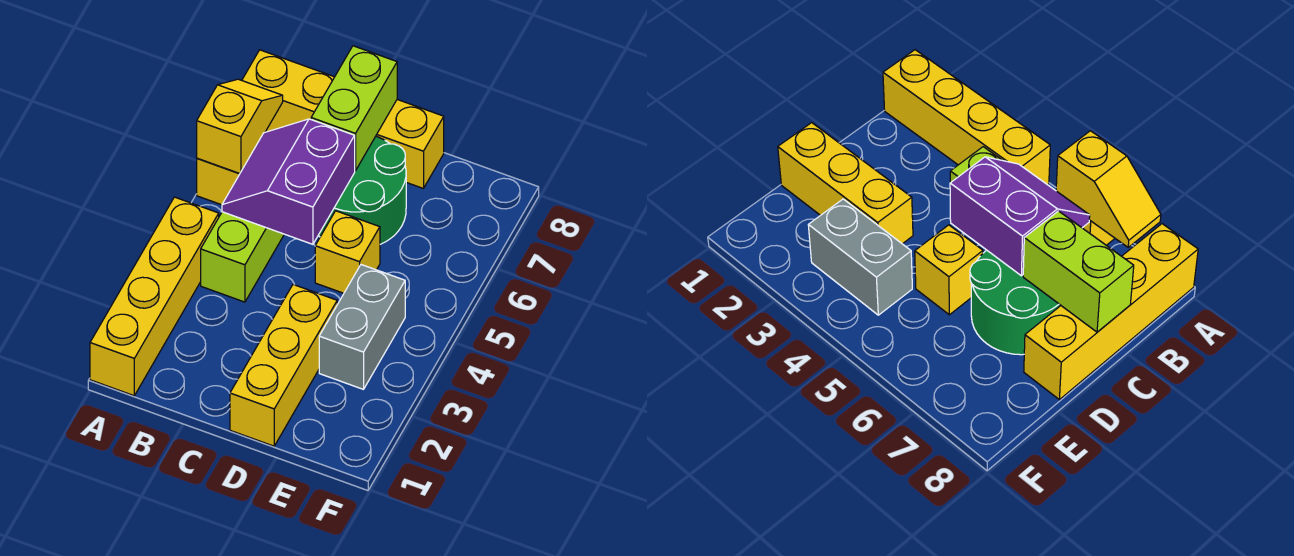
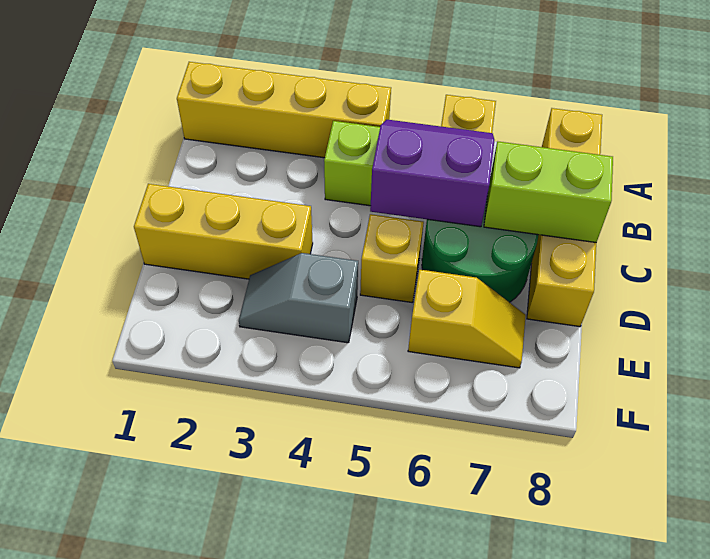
yellow slope A6:A7 level 2 top 6 -> yellow slope E6:E7 level 1 top 6
grey brick E3:E4 level 1 -> grey slope E3:E4 level 1 top 4

